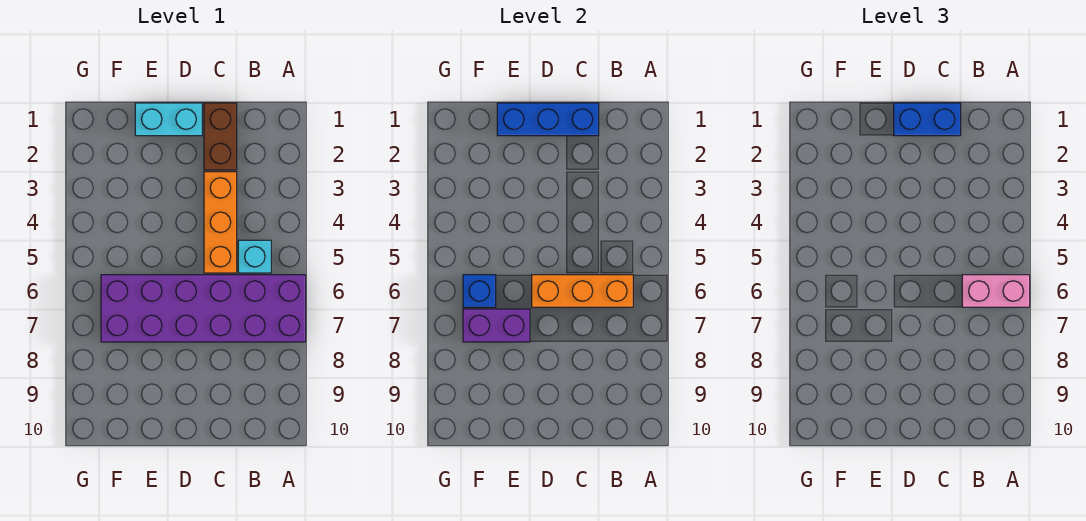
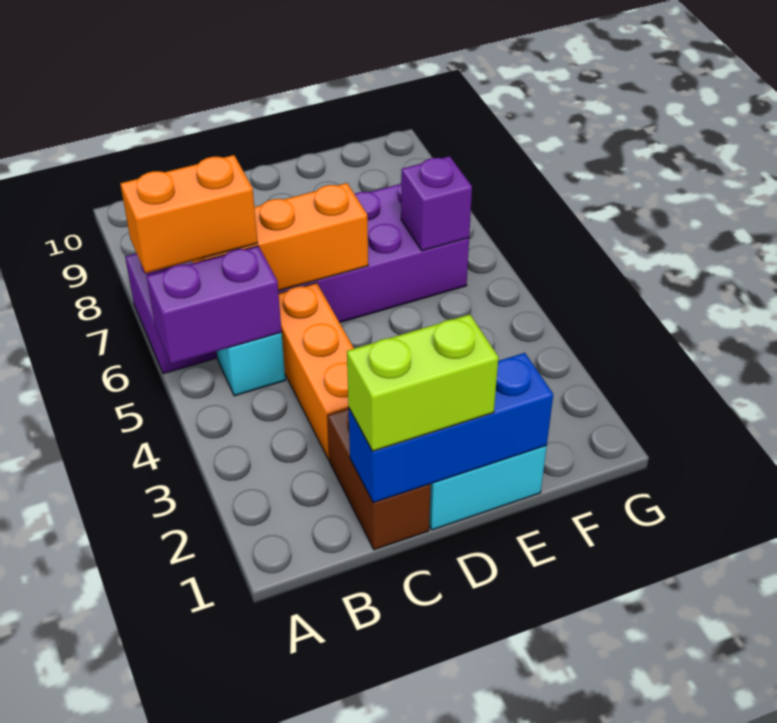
pink brick A6:B6 level 3 -> orange brick A6:B6 level 3
blue brick C1:D1 level 3 -> lime brick C1:D1 level 3
purple brick E7:F7 level 2 -> purple brick A5:B5 level 2
blue brick F6 level 2 -> purple brick F6 level 2

